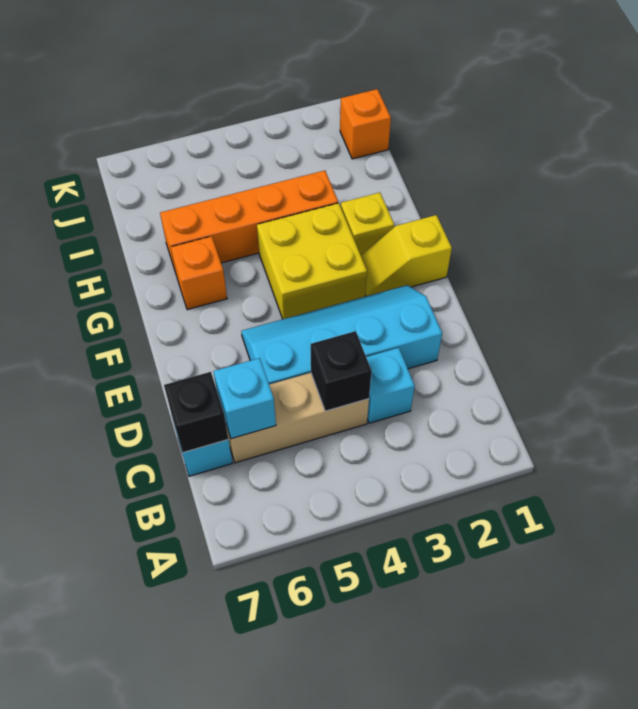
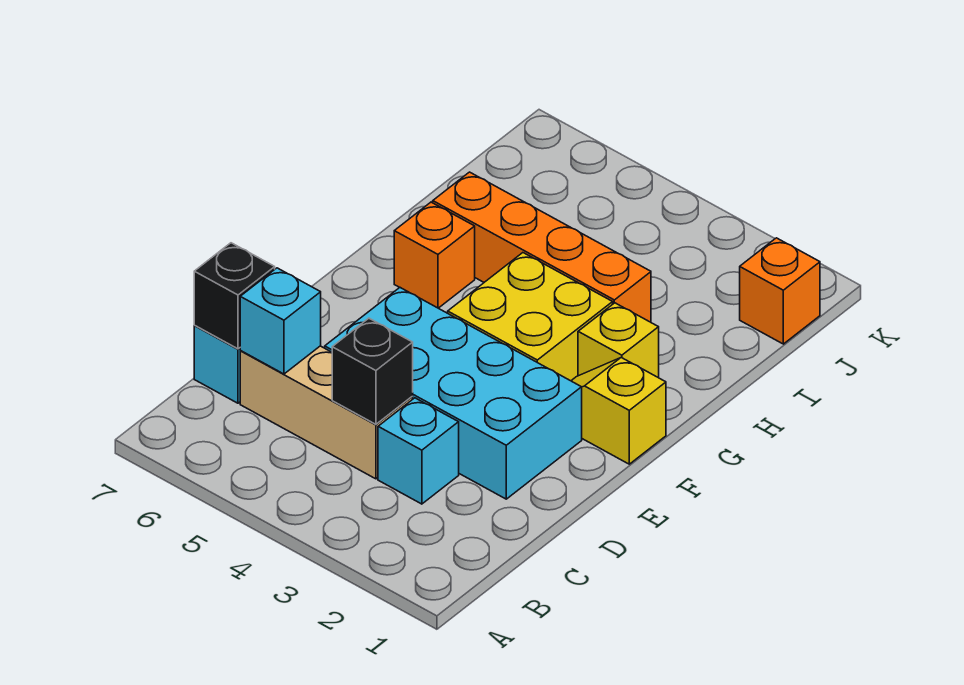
cyan slope D2:E5 level 1 top D -> cyan brick D2:E5 level 1

